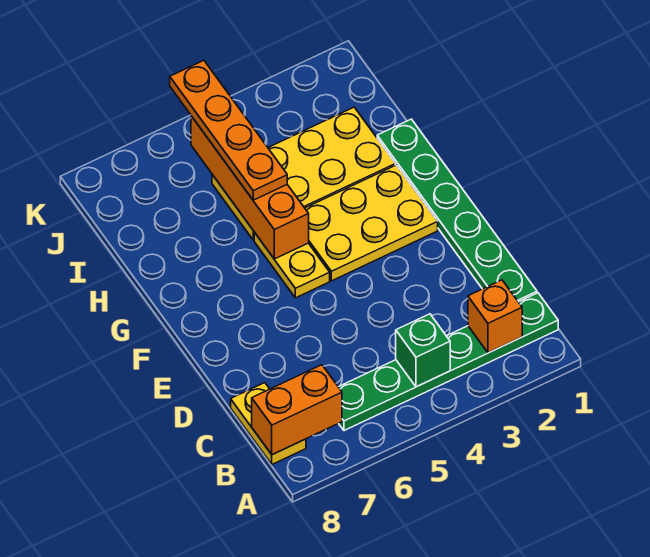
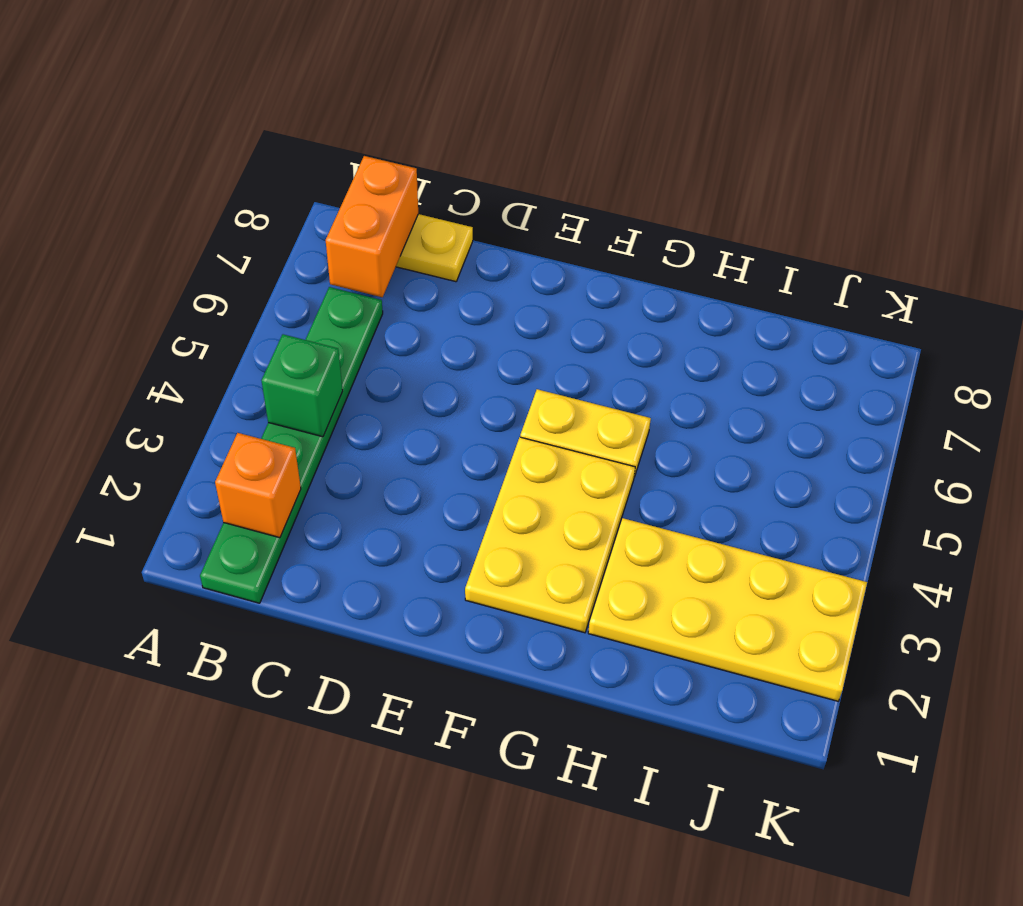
green plate C1:H1 level 1 -> none
orange brick G5:J5 level 2 -> none
yellow plate H2:I5 level 1 -> yellow plate H2:K3 level 1
orange plate H5:K5 level 3 -> none

